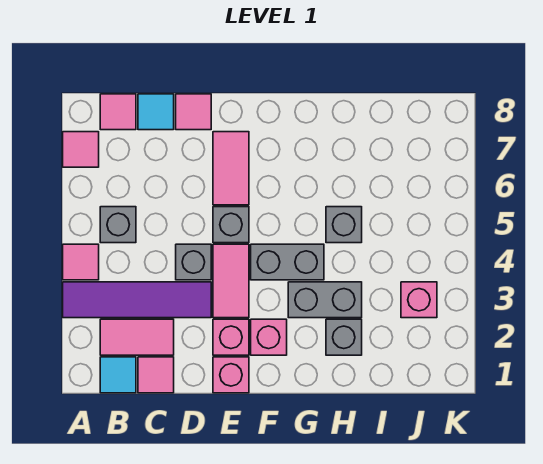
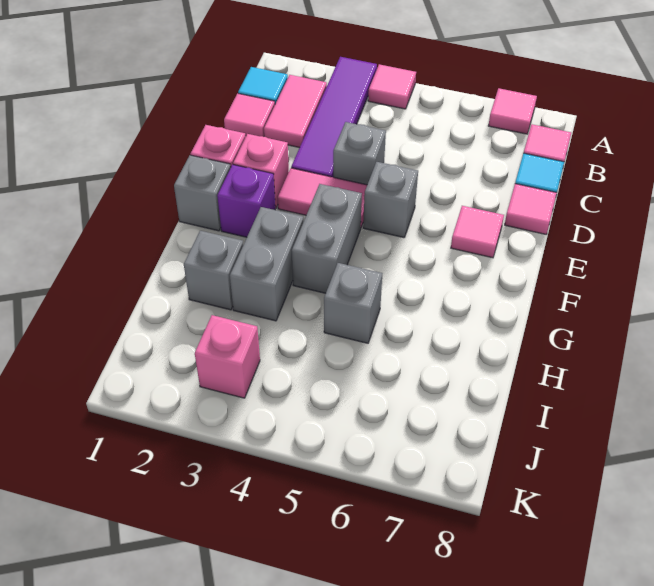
grey brick B5 level 1 -> grey brick F1 level 1
pink tile E6:E7 level 1 -> pink tile E7 level 1
pink brick F2 level 1 -> purple brick F2 level 1

